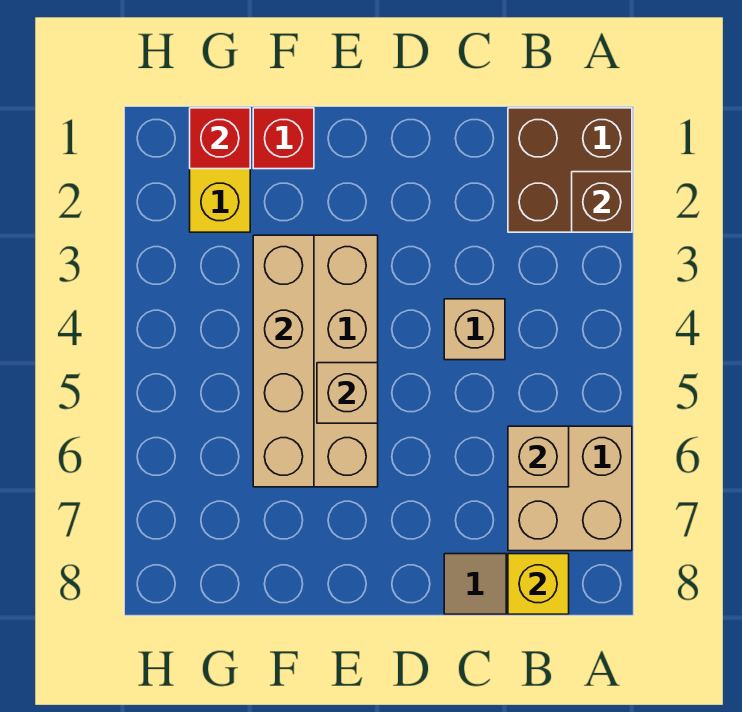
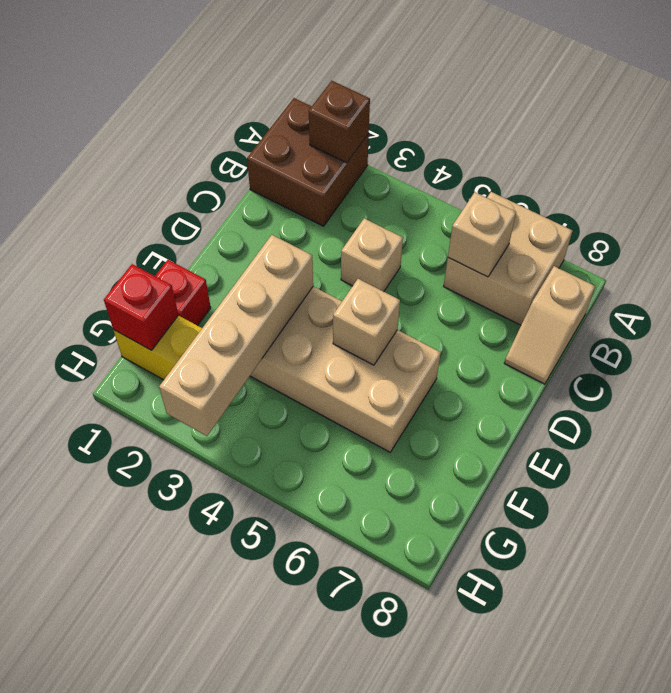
yellow brick B8 level 2 -> none
tan brick F3:F6 level 2 -> tan brick E3:H3 level 2

